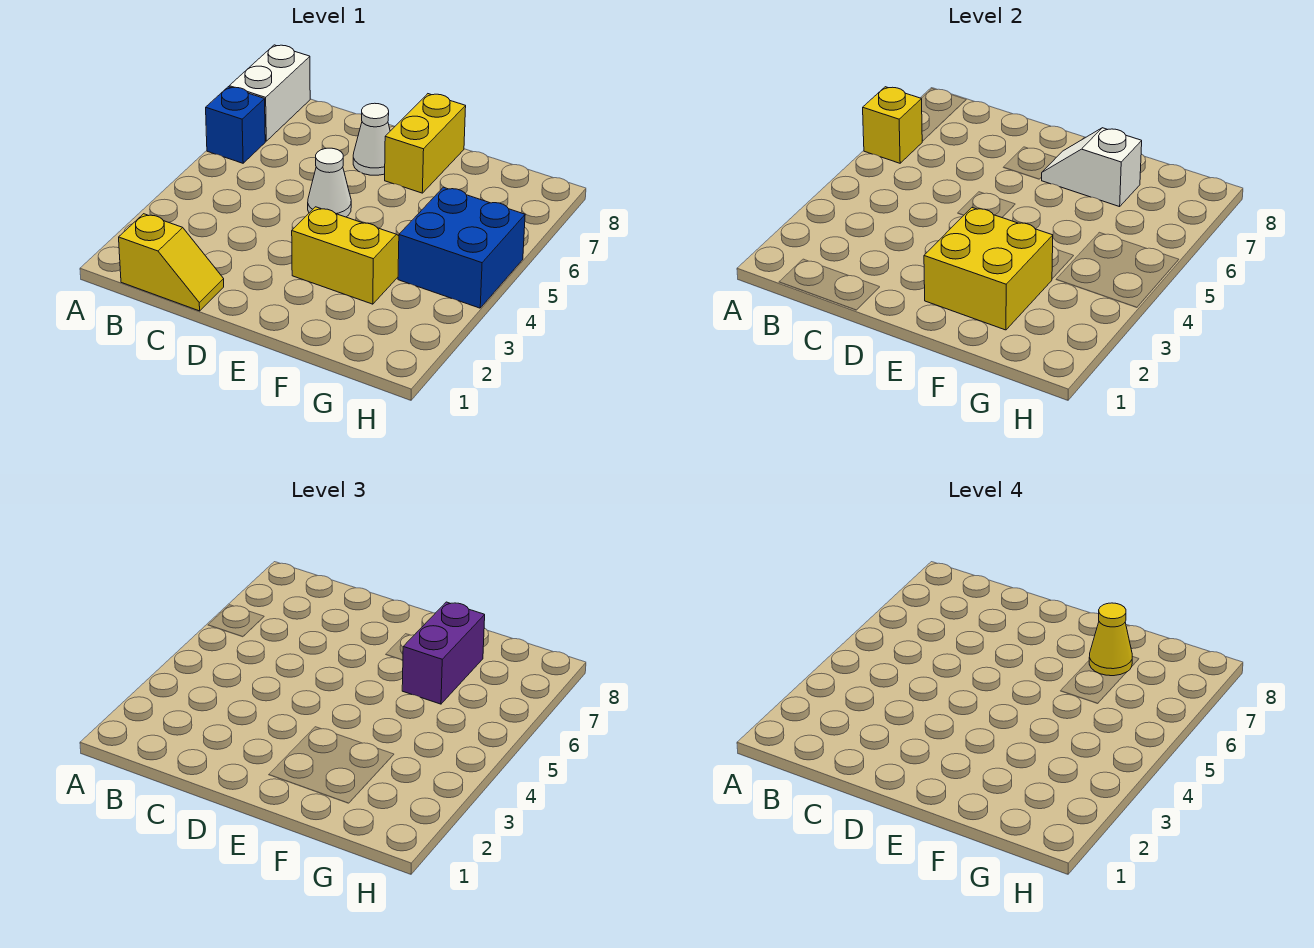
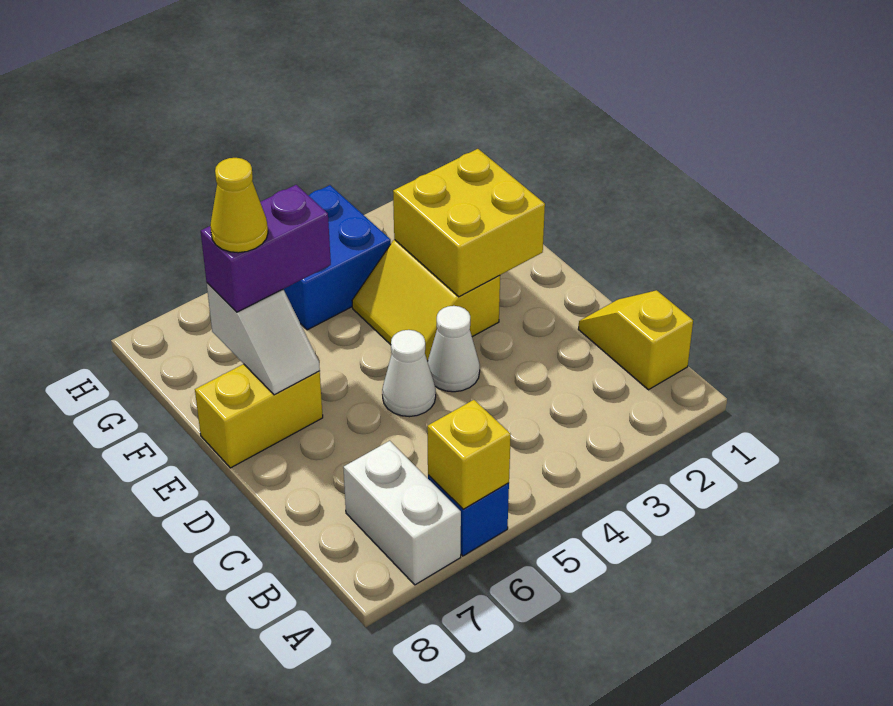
white brick A7:A8 level 1 -> white brick A7:B7 level 1
white cone D7 level 1 -> white cone D4 level 1

